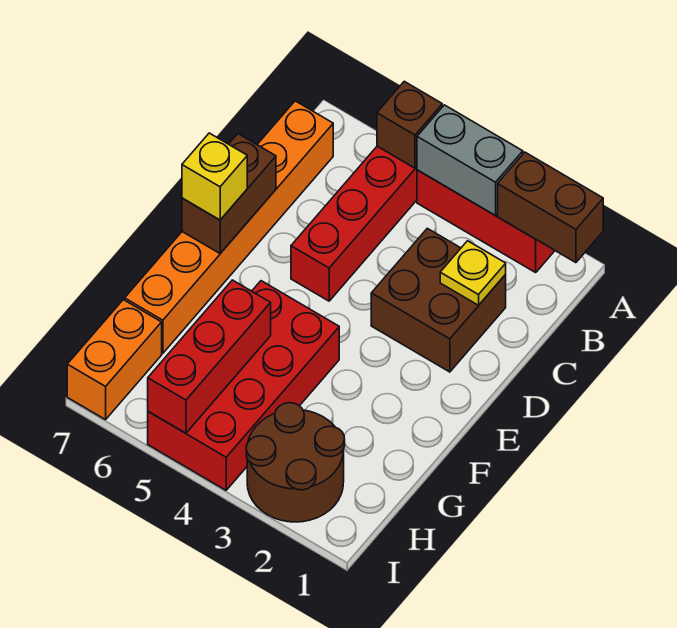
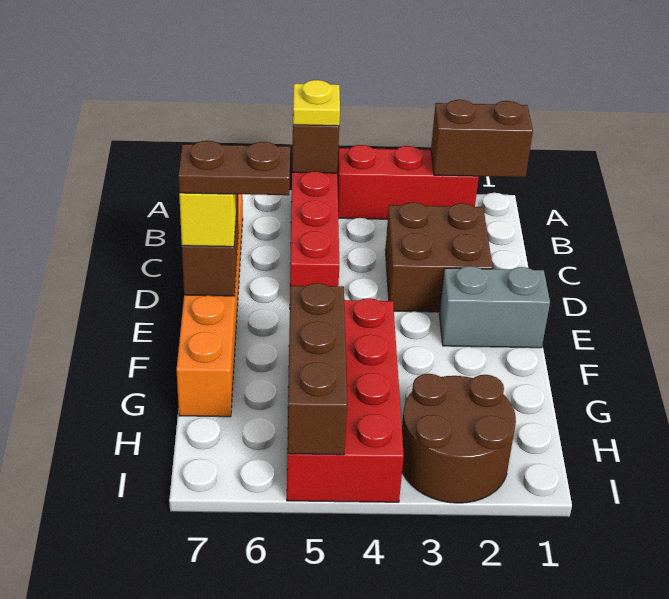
grey brick A3:A4 level 2 -> grey brick E1:E2 level 1
yellow plate C2 level 2 -> yellow plate A5 level 3
none -> brown plate E6:E7 level 4
red brick G5:I5 level 2 -> brown brick G5:I5 level 2
orange brick H7:I7 level 1 -> none

